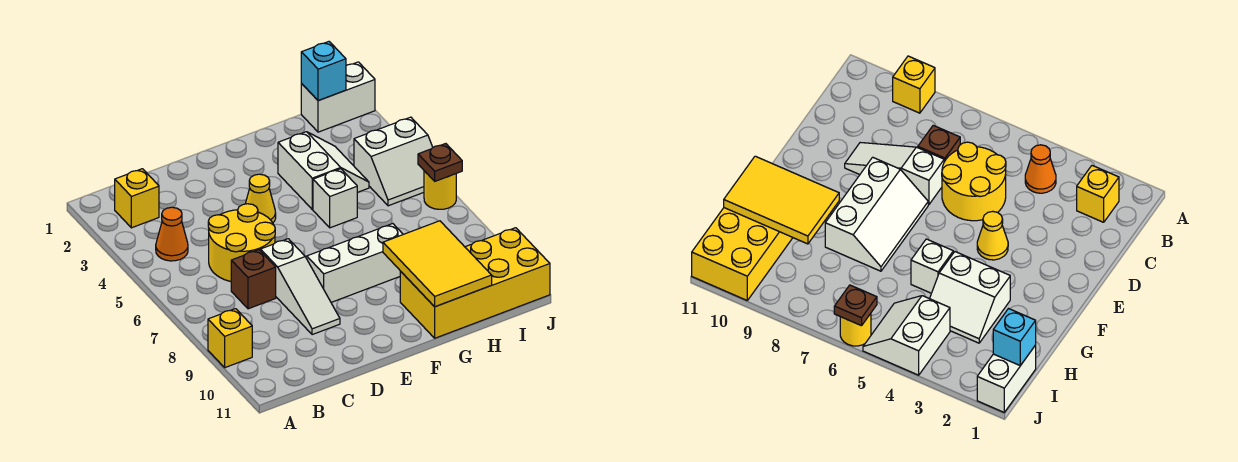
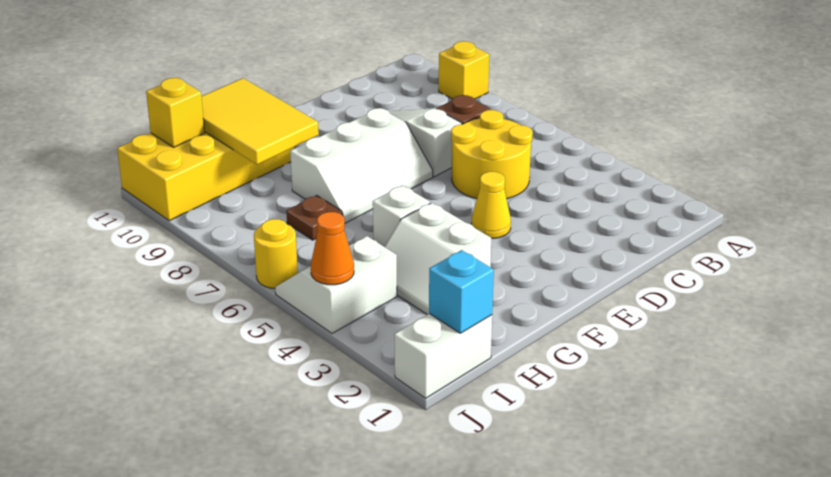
yellow brick B2 level 1 -> yellow brick I11 level 2
orange cone B4 level 1 -> orange cone J4 level 2
brown plate J6 level 2 -> brown plate H7 level 1

